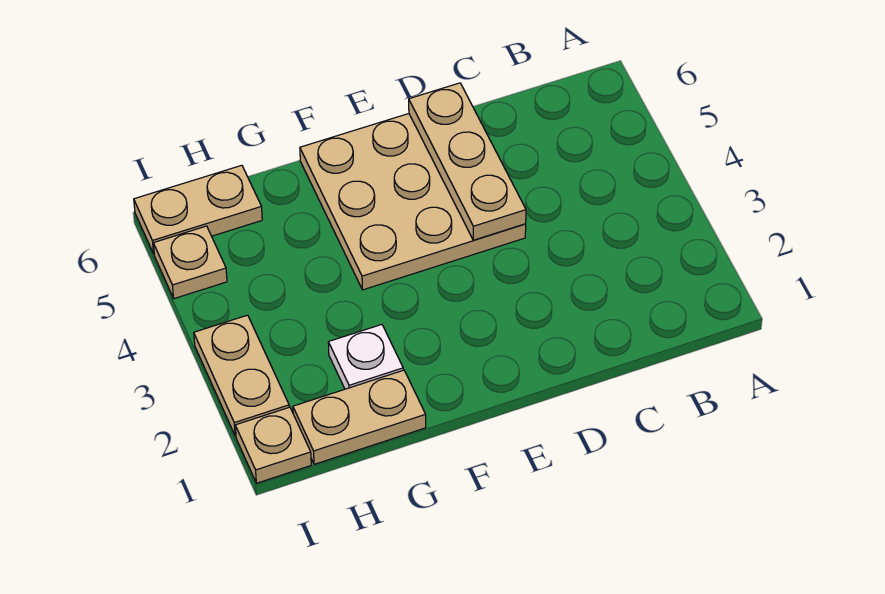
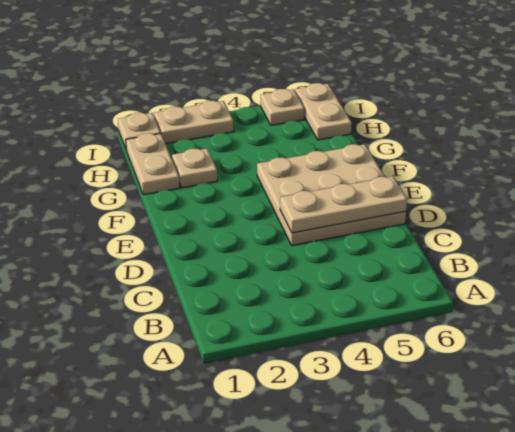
white plate G2 level 1 -> tan plate G2 level 1

